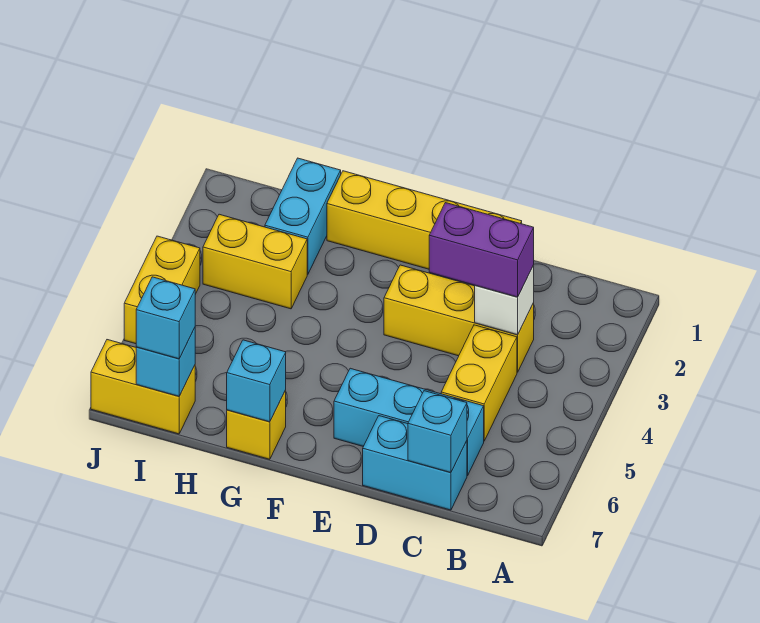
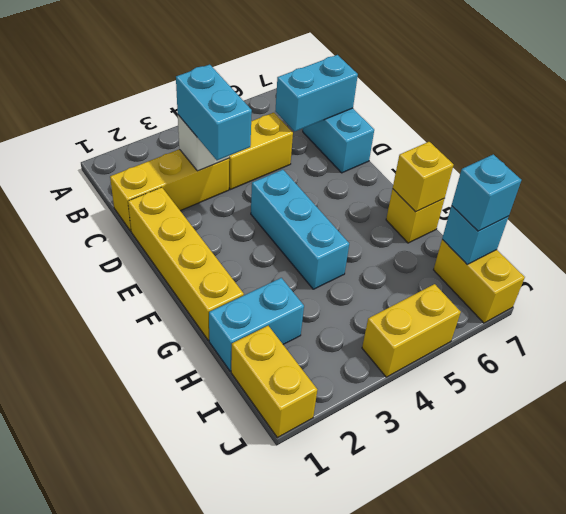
yellow brick C3:E3 level 1 -> yellow brick C1:C3 level 1
purple brick C3:D3 level 3 -> cyan brick C3:D3 level 3
cyan brick C6:E6 level 1 -> cyan brick E4:G4 level 1
cyan brick C7 level 2 -> cyan brick C6:C7 level 2
cyan brick G7 level 2 -> yellow brick G7 level 2
yellow brick H3:I3 level 1 -> yellow brick I1:J1 level 1

